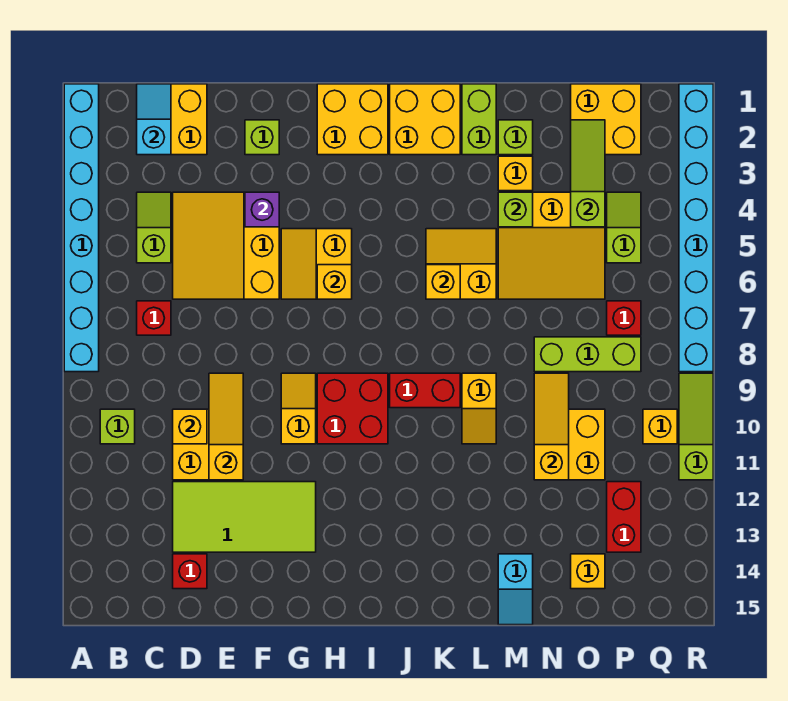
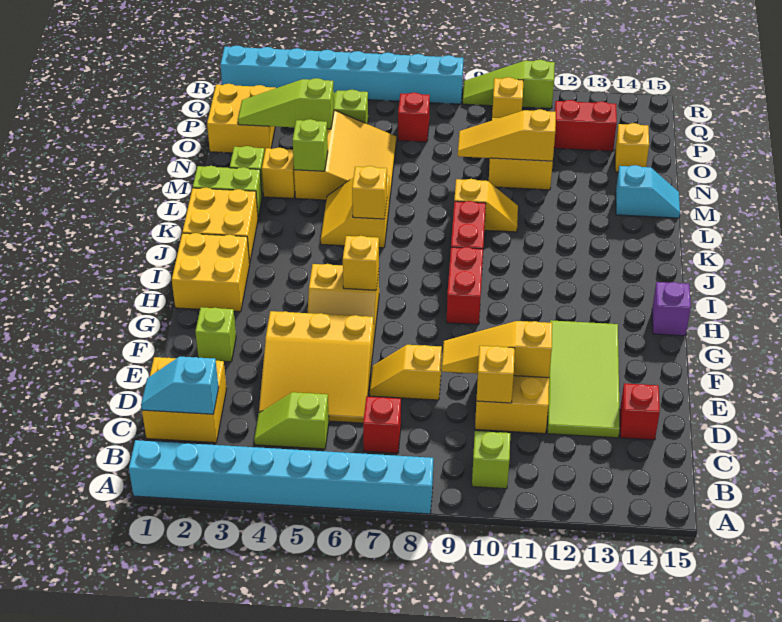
purple brick F4 level 2 -> purple brick H15 level 1
yellow slope G9:G10 level 1 top 10 -> yellow slope E7:E8 level 1 top 8
red brick H9:I10 level 1 -> red brick H9:I9 level 1
lime brick N8:P8 level 1 -> none

